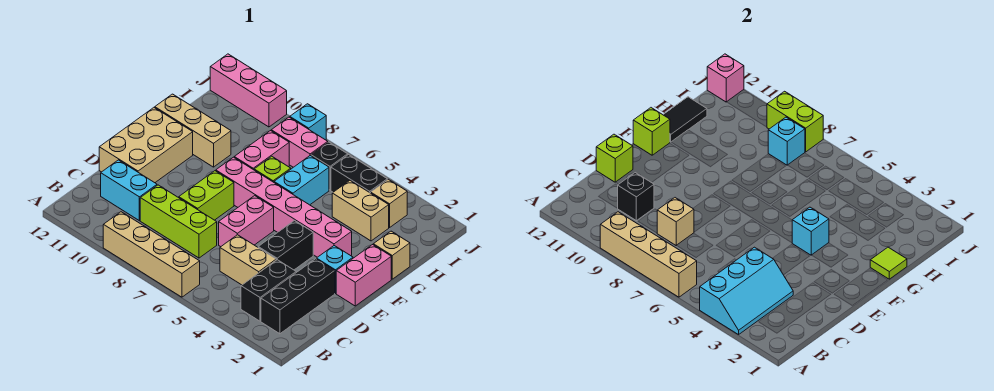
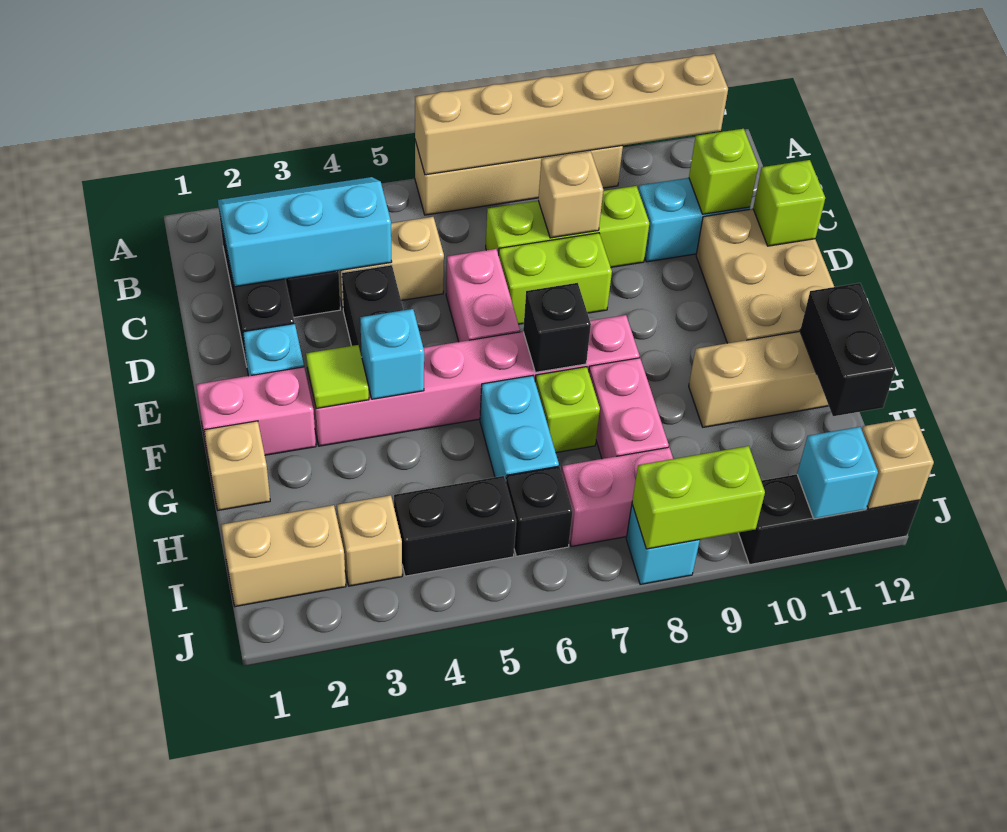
cyan slope A3:C4 level 2 top 4 -> cyan slope B2:C4 level 2 top C
tan brick A6:A9 level 2 -> tan brick A6:A11 level 2
black brick C10 level 2 -> black brick F7 level 2
lime brick D8:E8 level 1 -> lime brick D7:D8 level 1
pink brick E1:F1 level 1 -> pink brick F1:F2 level 1
lime brick F12 level 2 -> lime brick C11 level 2
lime tile G1 level 2 -> lime tile F3 level 2
black tile G12:H12 level 2 -> black brick G12:H12 level 2
tan brick H3:H4 level 1 -> tan brick I1:I2 level 1
cyan brick I8 level 2 -> cyan brick J11 level 2
pink brick J10:J12 level 1 -> black brick J10:J12 level 1
pink brick J12 level 2 -> tan brick J12 level 2

